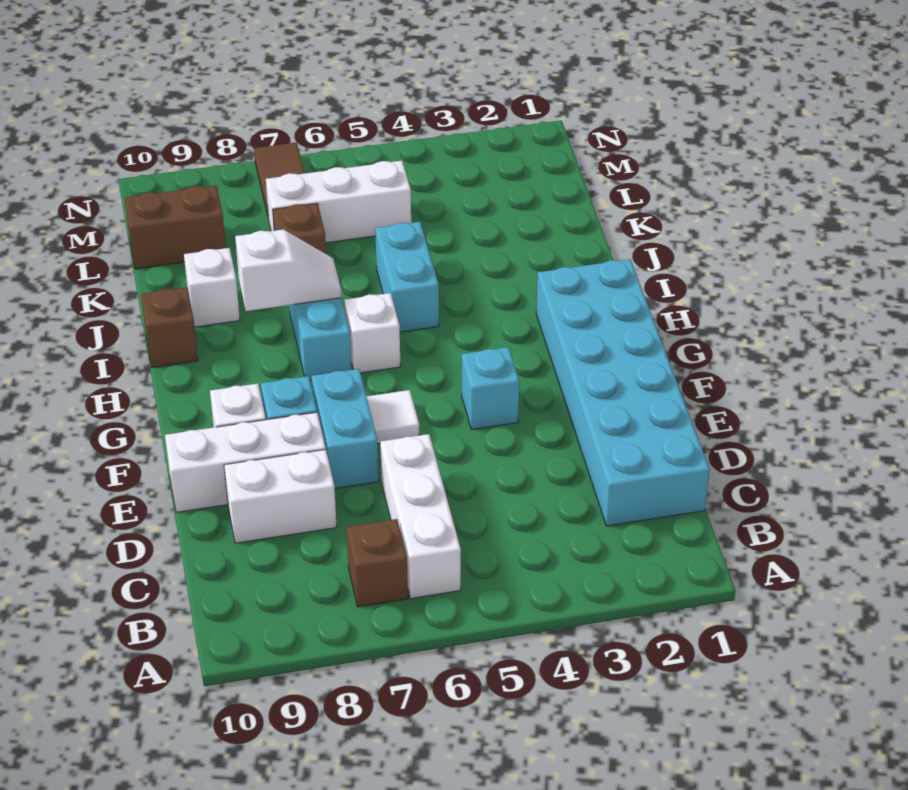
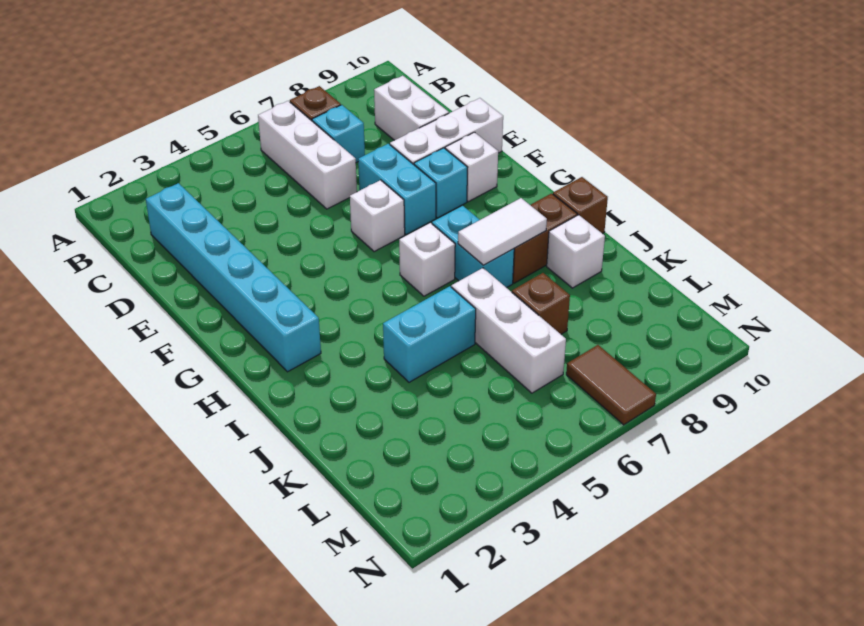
cyan brick C1:H2 level 1 -> cyan brick C2:H2 level 1
white brick D8:D9 level 1 -> white brick C9:D9 level 1
cyan brick F4 level 1 -> cyan brick C7 level 1
white tile F6 level 1 -> white brick F6 level 1
cyan brick I5:J5 level 1 -> cyan brick J4:J5 level 1
white slope I7:I8 level 2 top 8 -> white tile I7:I8 level 2
white brick L5:L7 level 1 -> white brick J6:L6 level 1
brown brick L9:L10 level 1 -> brown brick I8:I9 level 1

